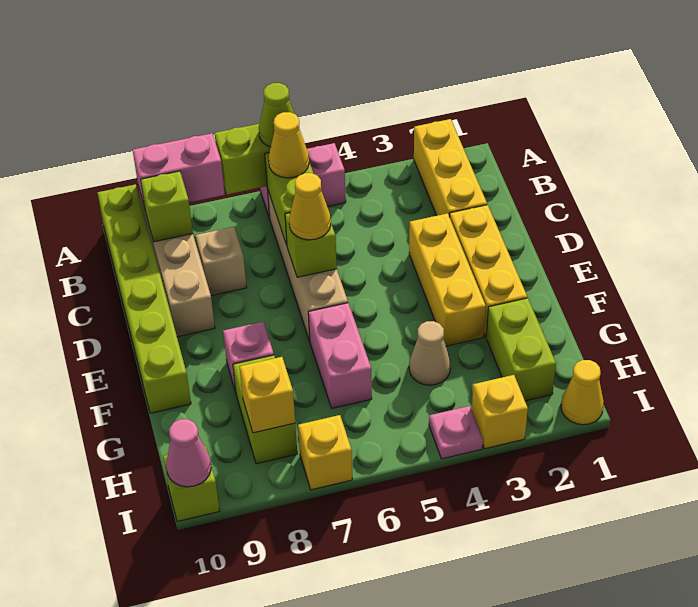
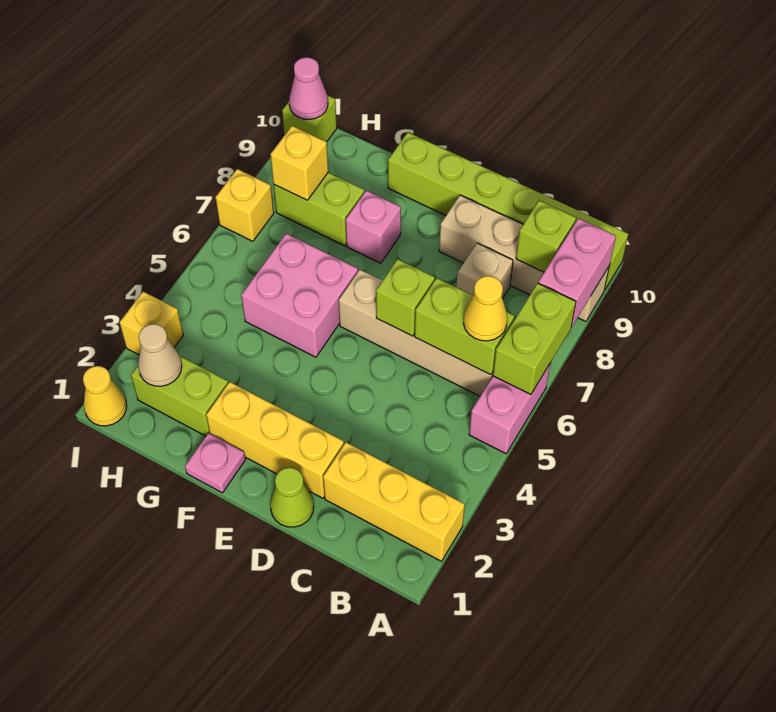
lime cone A6 level 3 -> lime cone D1 level 1
yellow brick D3:F3 level 1 -> none
yellow cone D6 level 3 -> none
pink brick F6:G6 level 1 -> pink brick F5:G6 level 1
tan cone G4 level 1 -> tan cone H2 level 2
pink plate I4 level 1 -> pink plate F1 level 1

